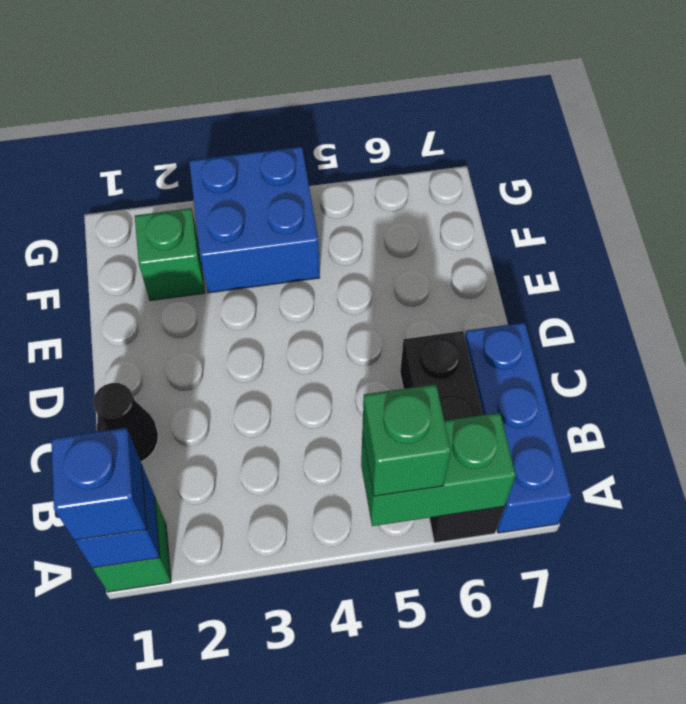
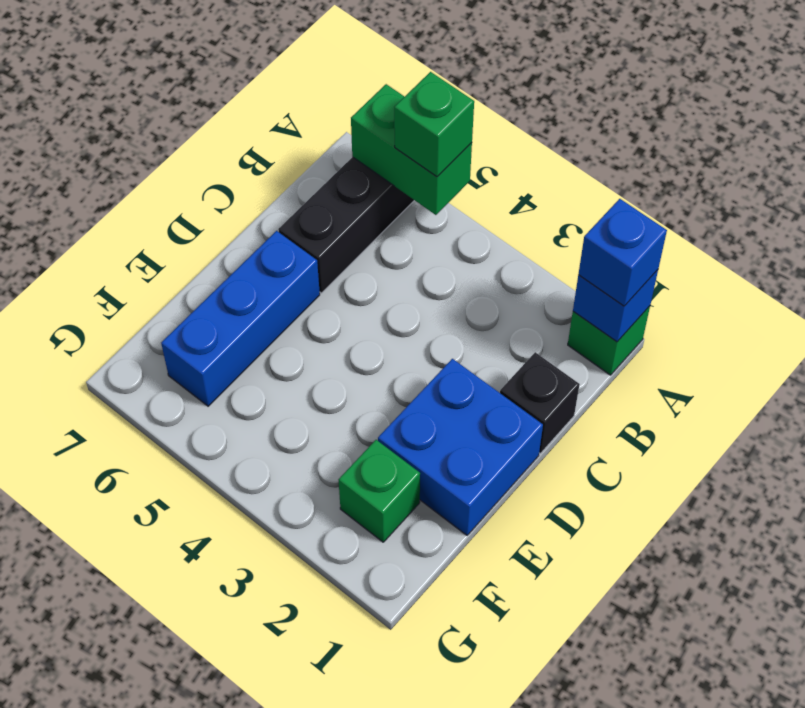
blue brick A7:C7 level 1 -> blue brick D6:F6 level 1
black cone C1 level 1 -> black brick C1 level 1
blue brick F3:G4 level 1 -> blue brick D1:E2 level 1

